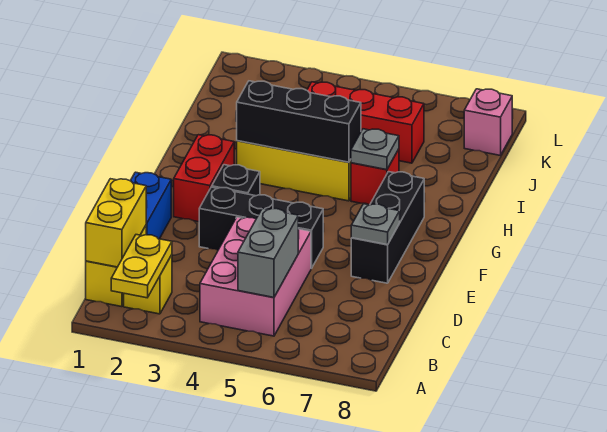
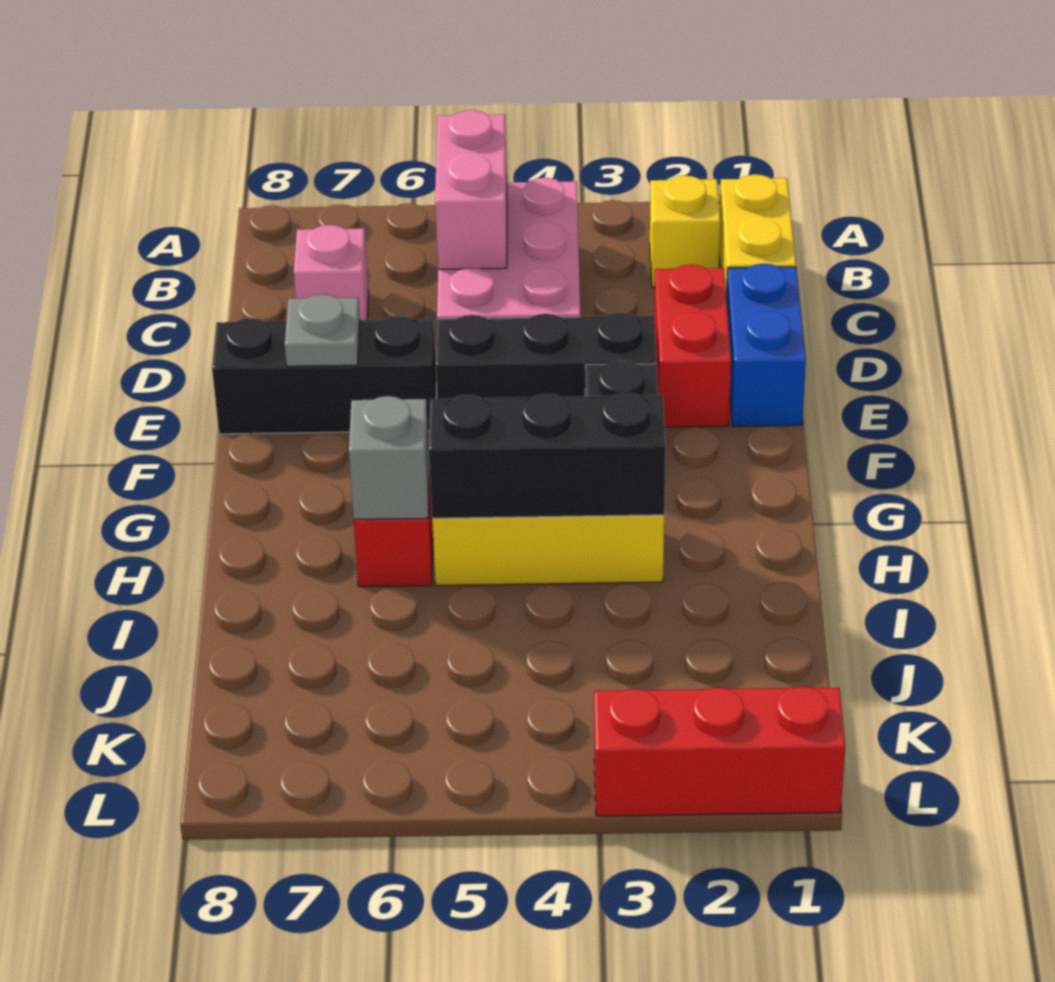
yellow plate A2:B2 level 2 -> none
yellow brick B1:C1 level 2 -> none
grey brick B5:C5 level 2 -> pink brick B5:C5 level 2
black brick E7:G7 level 1 -> black brick E6:E8 level 1
red brick F2:G2 level 1 -> red brick D2:E2 level 1
grey plate H6 level 2 -> grey brick H6 level 2
red brick J4:J6 level 1 -> red brick L1:L3 level 1
pink brick K8 level 1 -> pink brick C7 level 1

